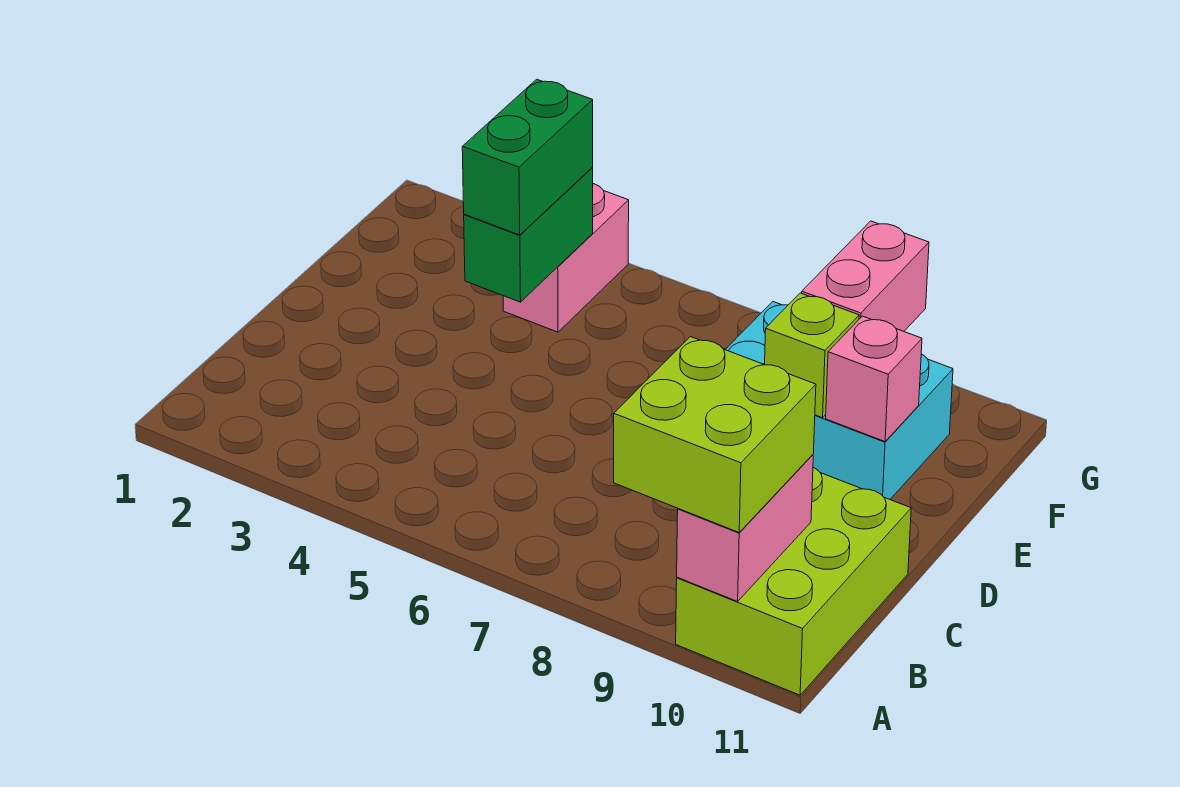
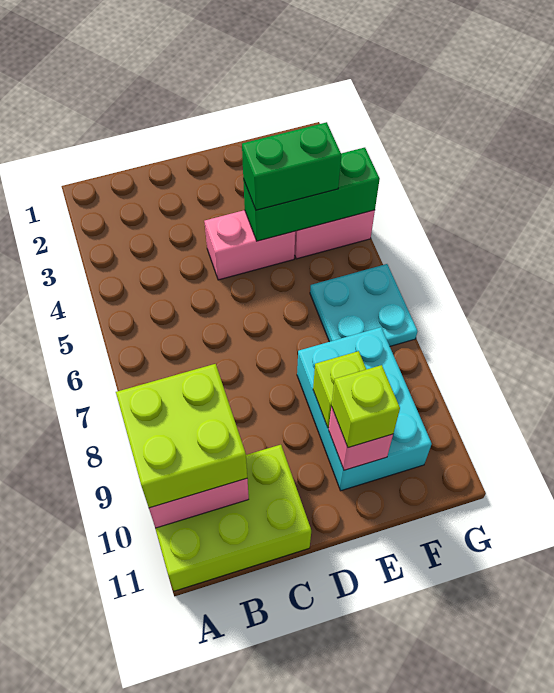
green brick E4:F4 level 2 -> green brick E4:G4 level 2
none -> lime brick E10 level 3
none -> cyan plate F6:G7 level 1
pink brick F9:G9 level 2 -> pink brick D4:E4 level 1

